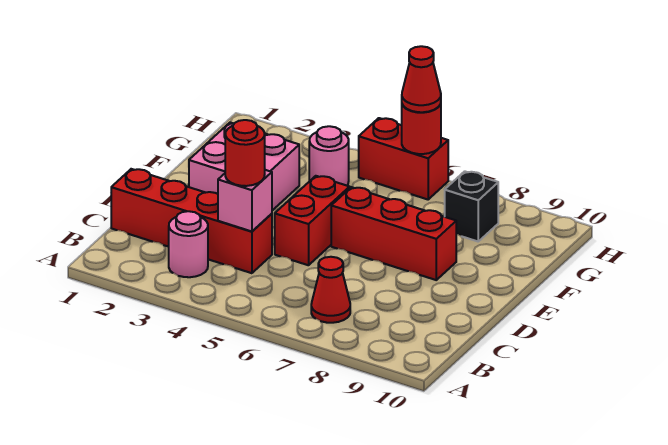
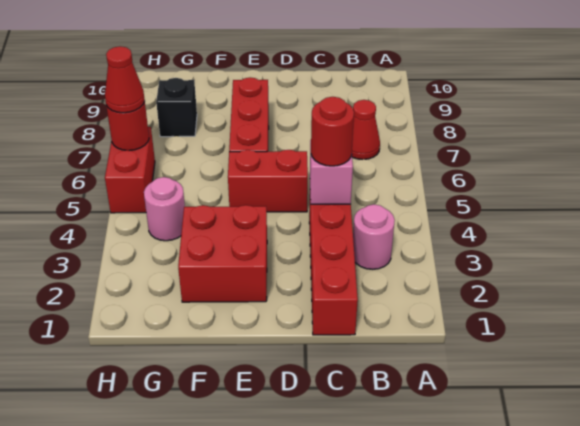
pink brick E2:F3 level 1 -> red brick E2:F3 level 1

